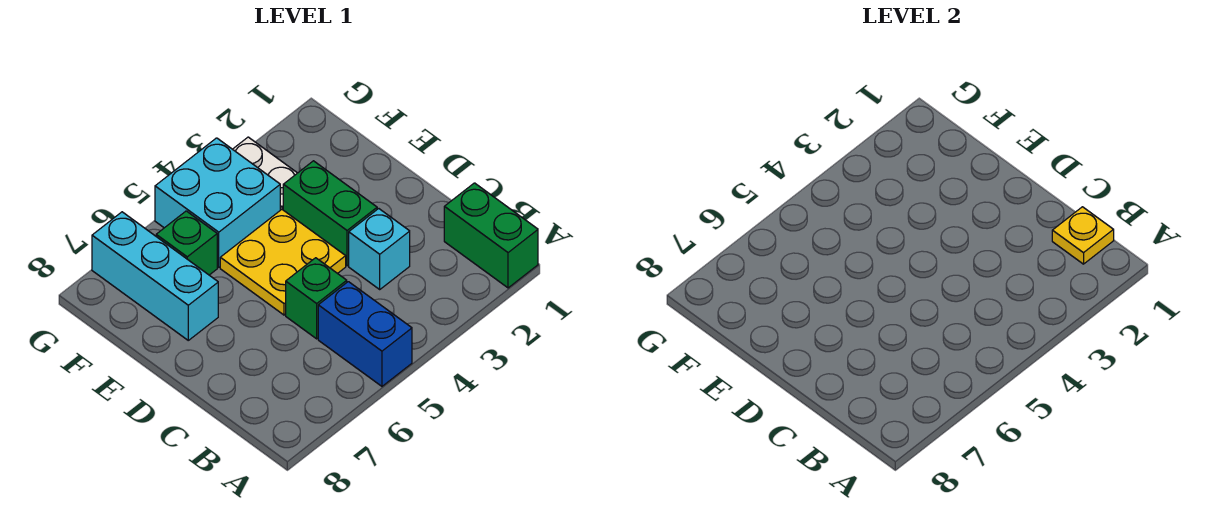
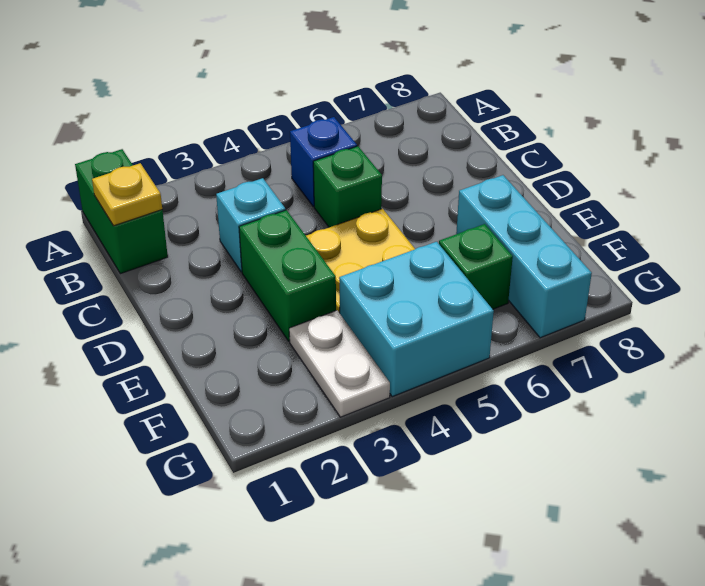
blue brick A5:B5 level 1 -> blue brick B5 level 1

